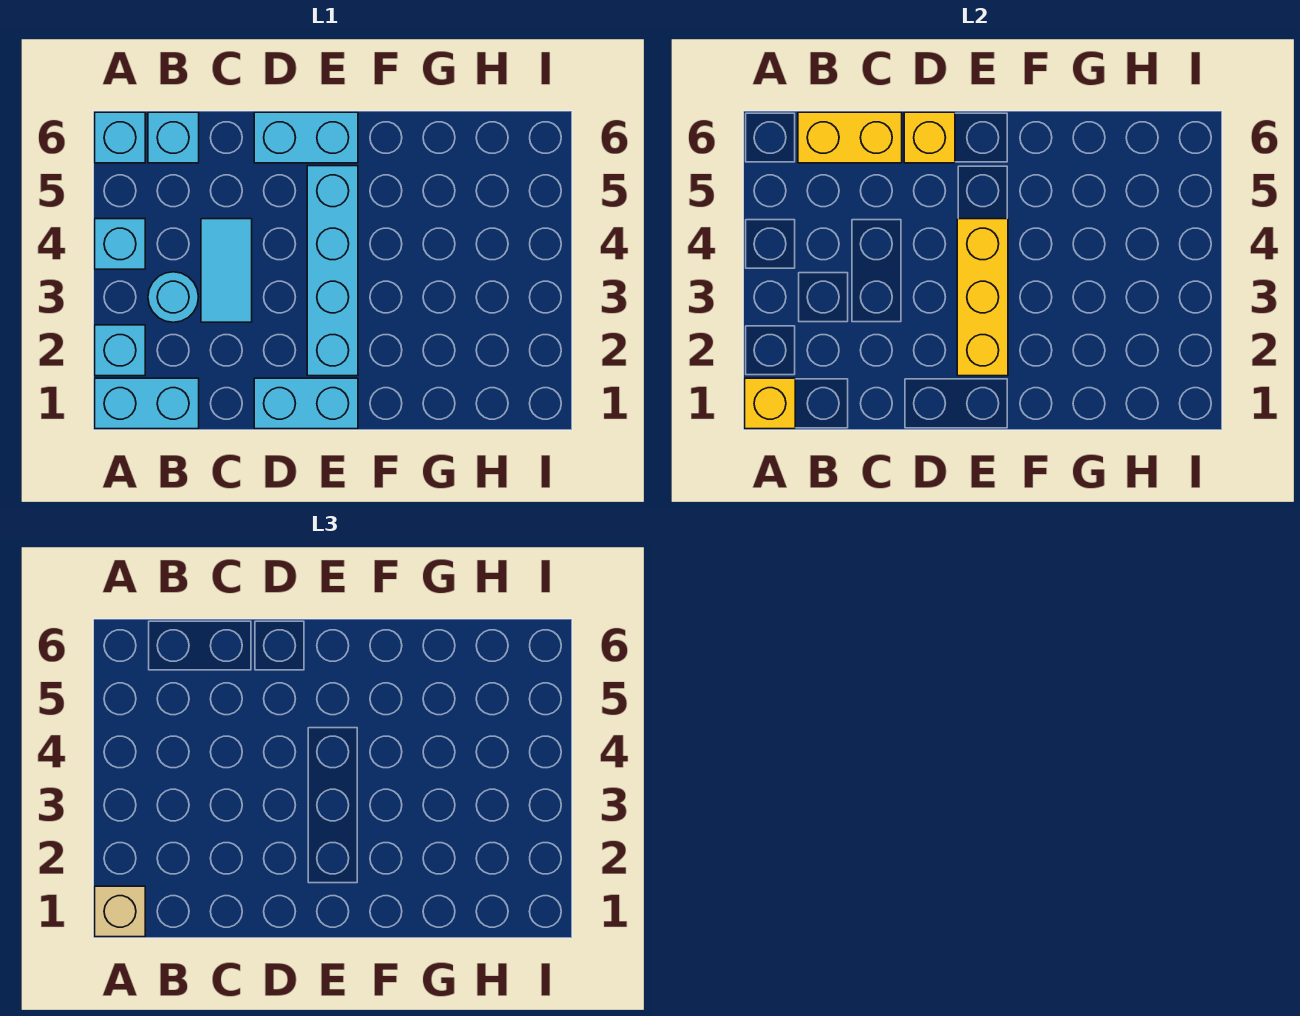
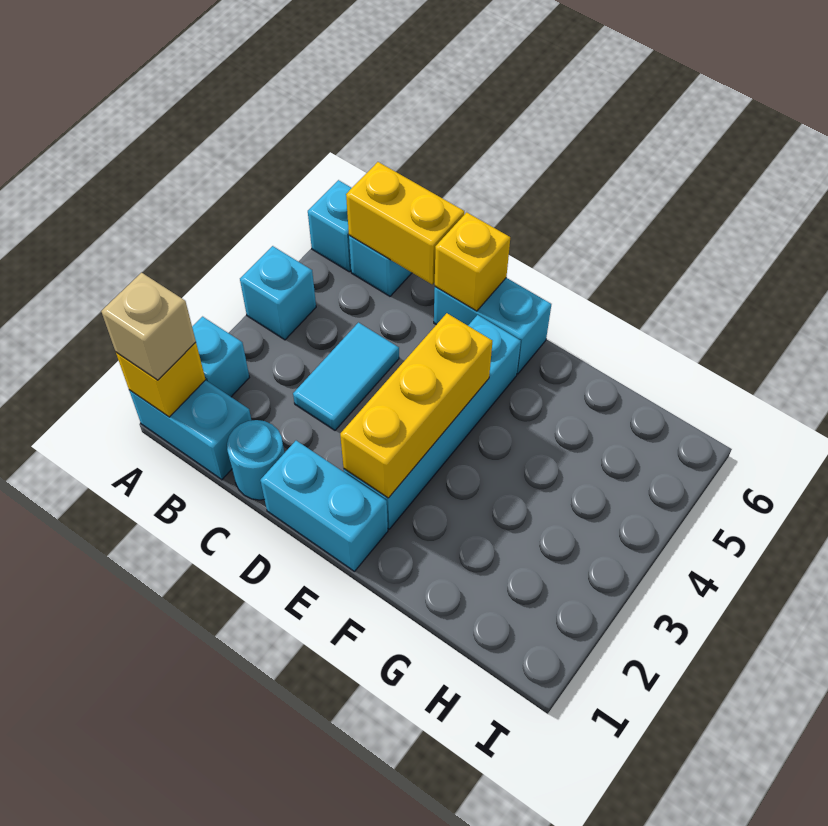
cyan round brick B3 level 1 -> cyan round brick C1 level 1

